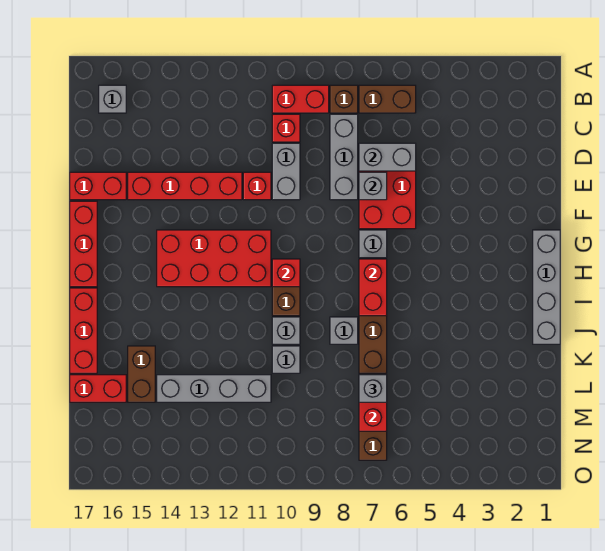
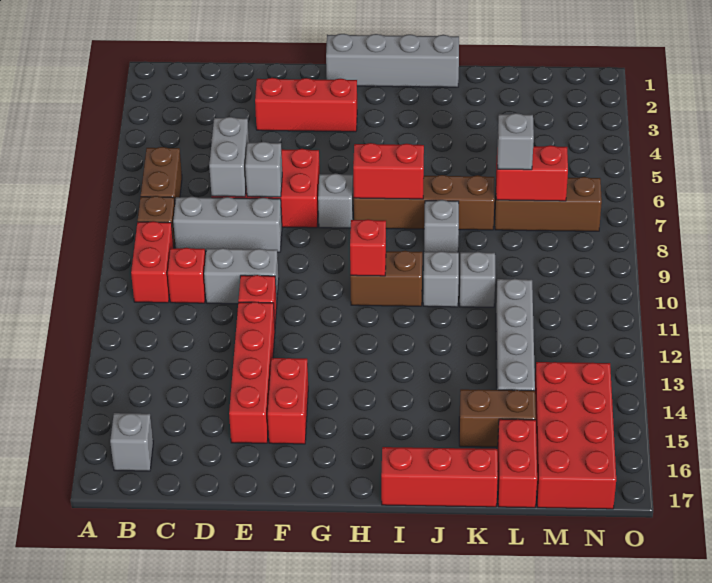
red brick E16:E17 level 1 -> red brick F14:F15 level 1
red brick F17:H17 level 1 -> red brick E3:G3 level 1
red brick G11:H14 level 1 -> red brick M14:N17 level 1

